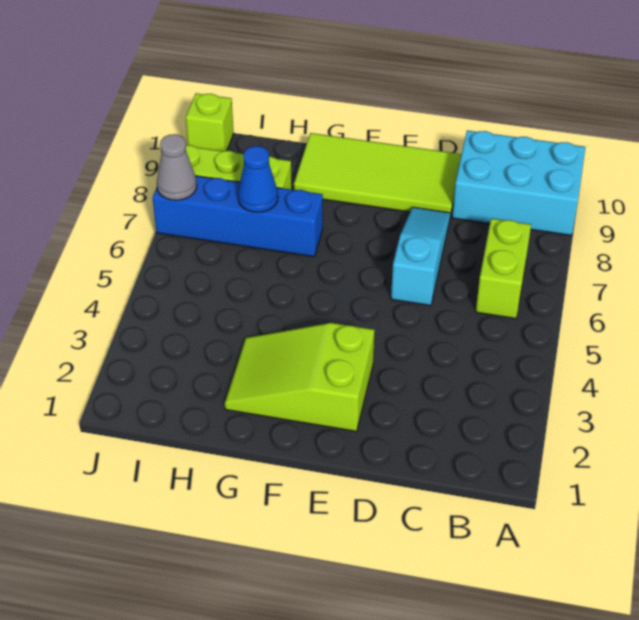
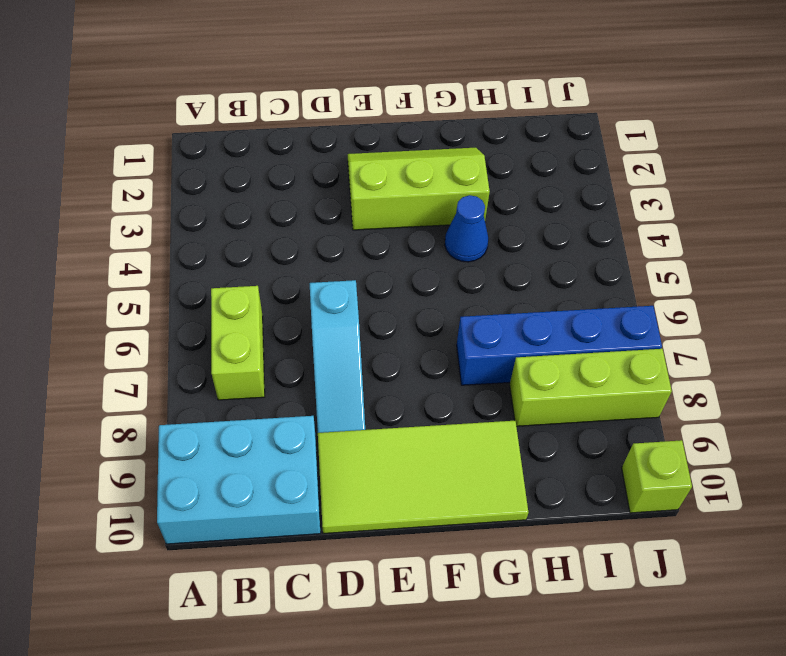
lime slope E2:G3 level 1 top E -> lime slope E2:G3 level 1 top 3
blue cone H7 level 2 -> blue cone G4 level 1
grey cone J7 level 2 -> none

